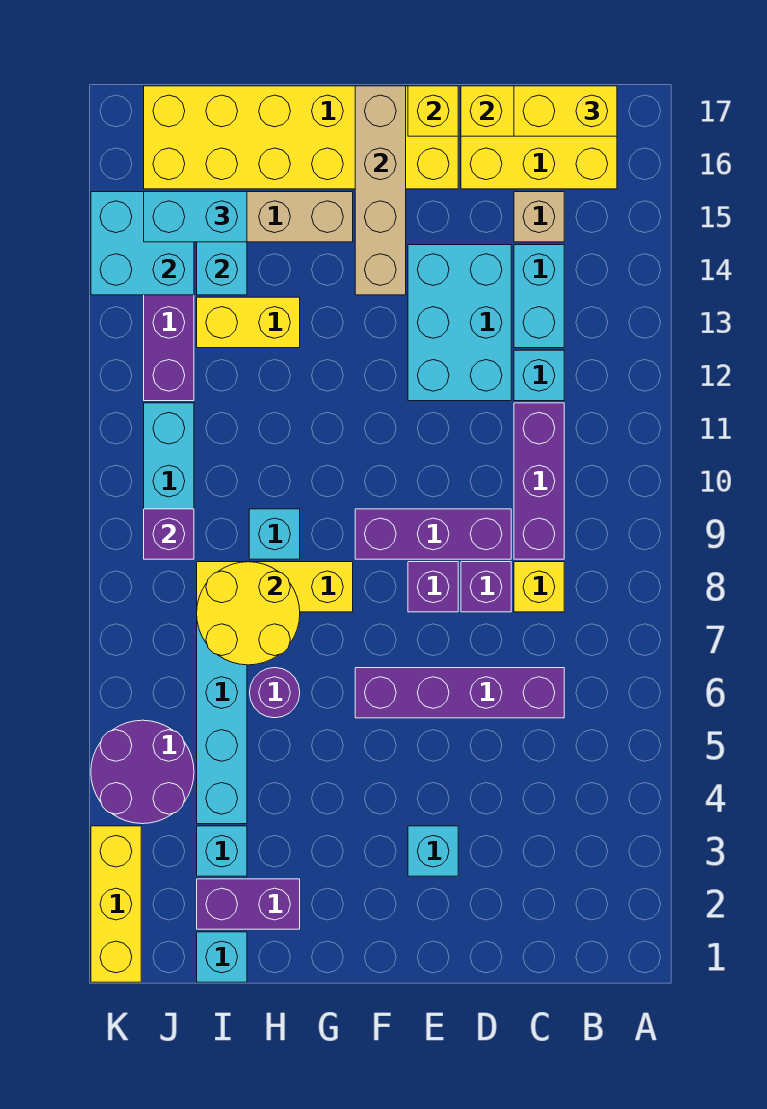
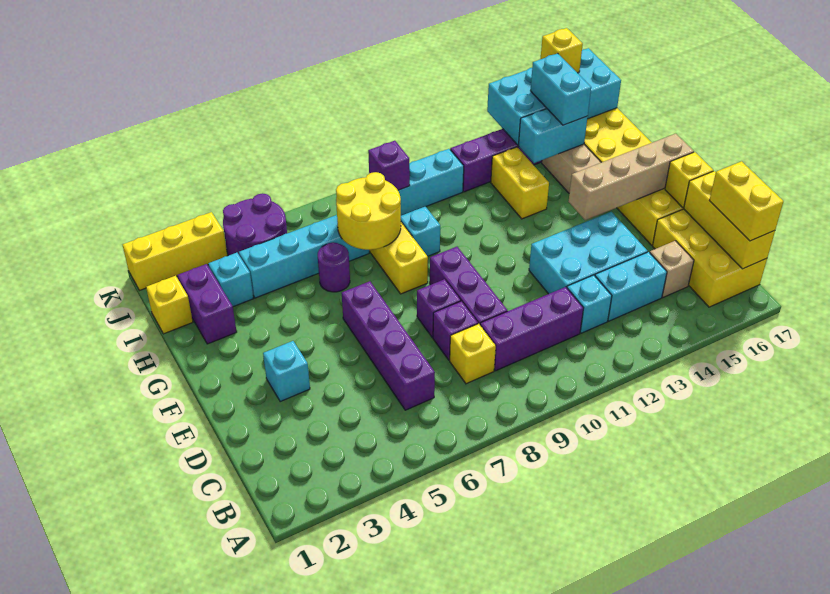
cyan brick I1 level 1 -> yellow brick I1 level 1
cyan brick J14:K15 level 2 -> cyan brick J14:K17 level 2
none -> yellow brick K16 level 3

